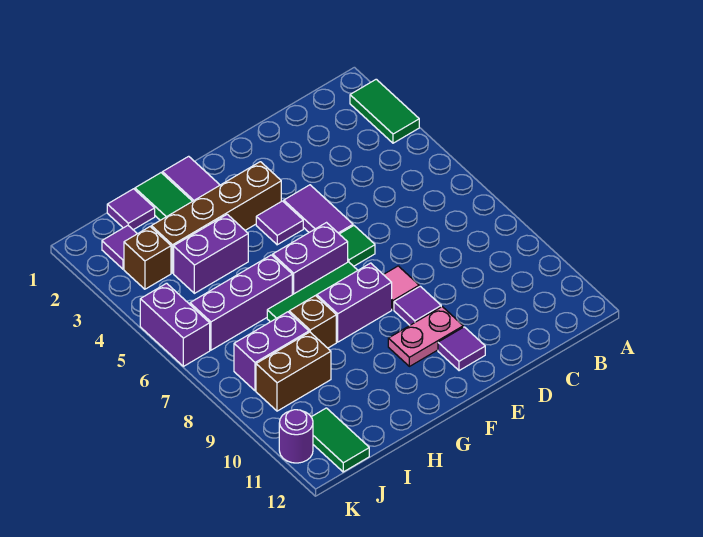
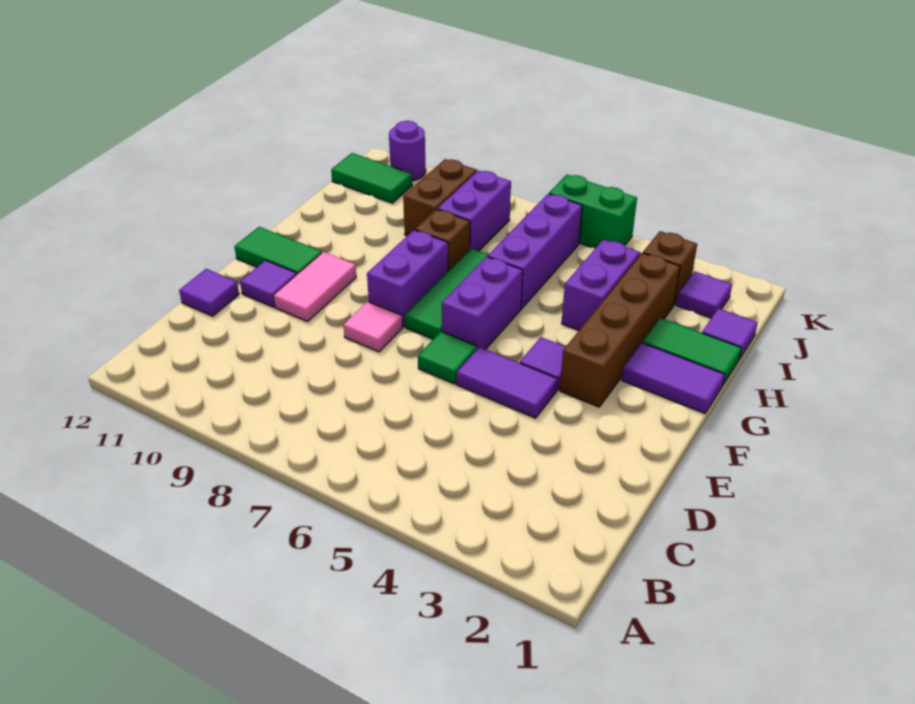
green tile A2:A3 level 1 -> green tile F11:F12 level 1
purple tile E9 level 1 -> purple tile D12 level 1
pink plate E10:F10 level 1 -> pink tile E10:F10 level 1
purple brick K5:K6 level 1 -> green brick K5:K6 level 1

